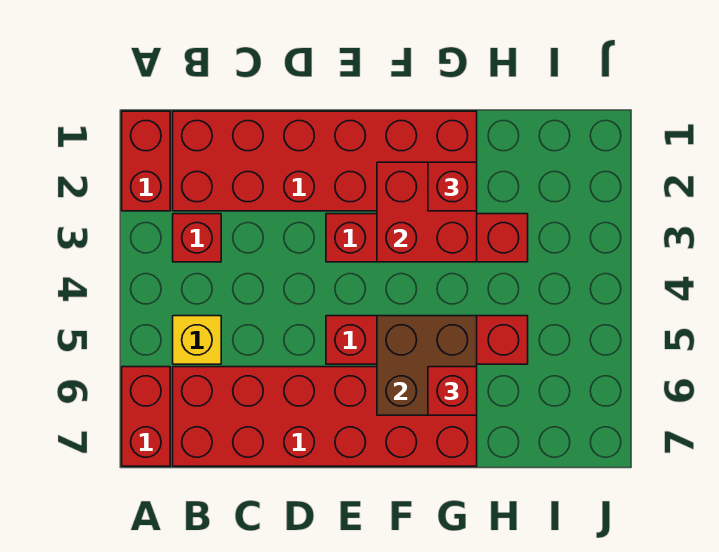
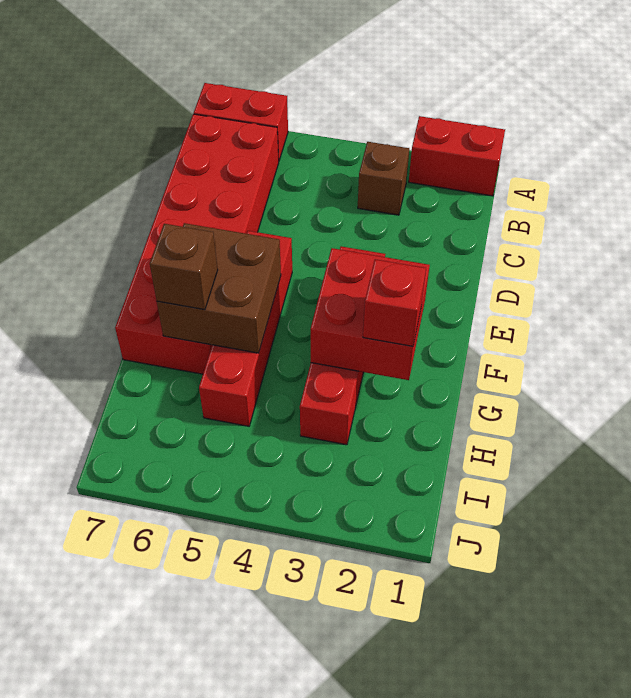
red brick B1:G2 level 1 -> none
red brick B3 level 1 -> brown brick B3 level 1
yellow brick B5 level 1 -> none
red brick G6 level 3 -> brown brick G6 level 3

